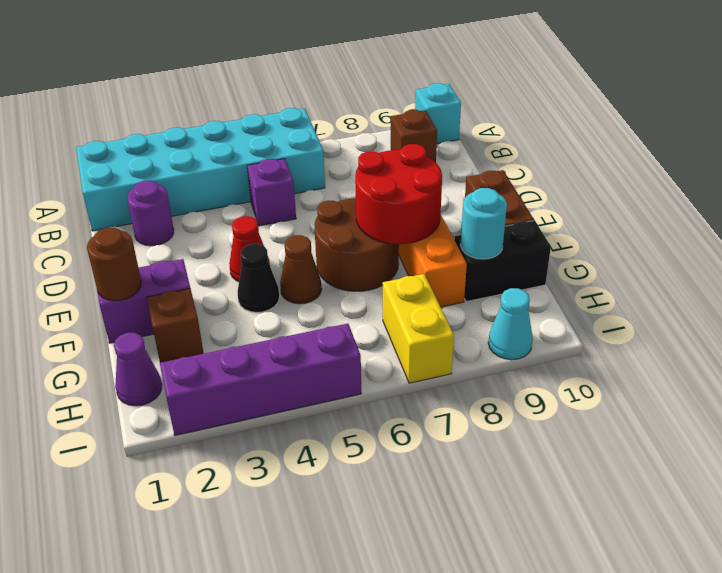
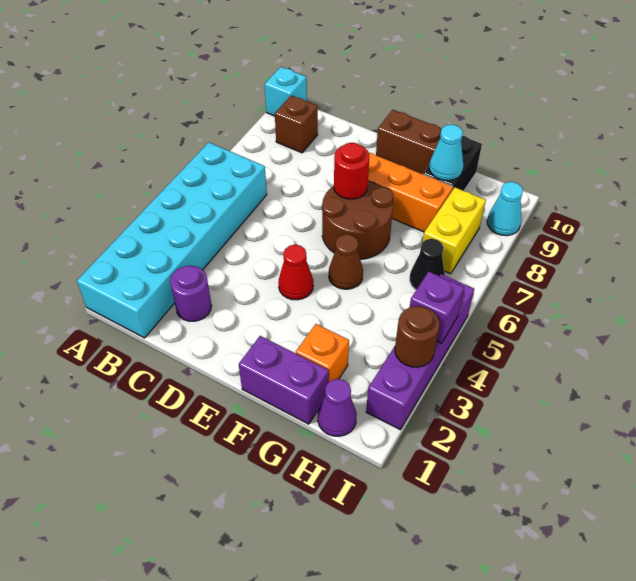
purple brick C5 level 1 -> purple brick I4 level 2
red round brick E7:F8 level 2 -> red round brick E7 level 2
purple brick F1:F2 level 1 -> purple brick F1:G1 level 1
brown round brick F1 level 2 -> brown round brick I3 level 2
black cone F4 level 1 -> black cone H6 level 1
brown brick G2 level 1 -> orange brick G2 level 1
cyan round brick G9 level 2 -> cyan cone G9 level 2
yellow brick H7:I7 level 1 -> yellow brick H7:H8 level 1

